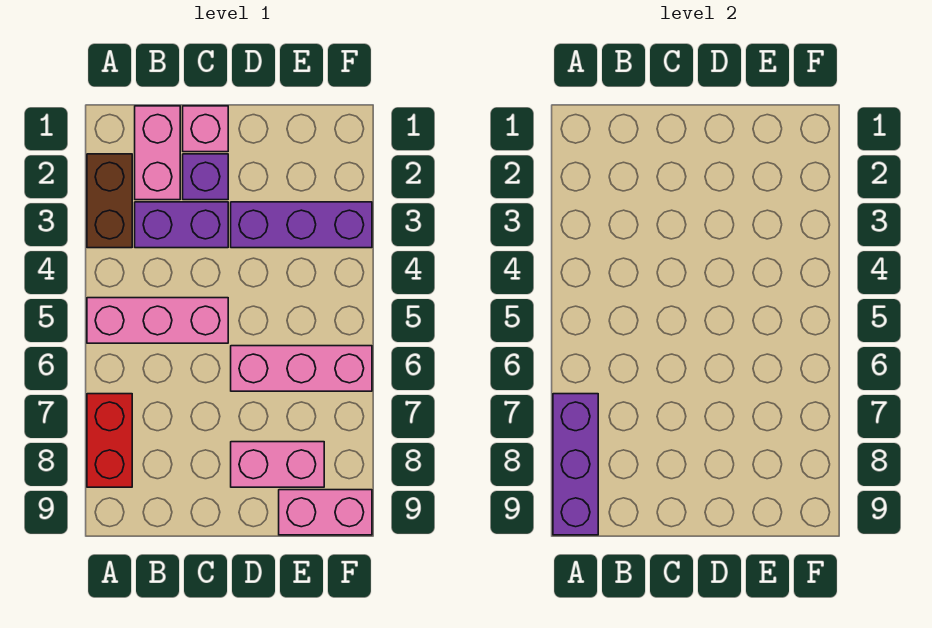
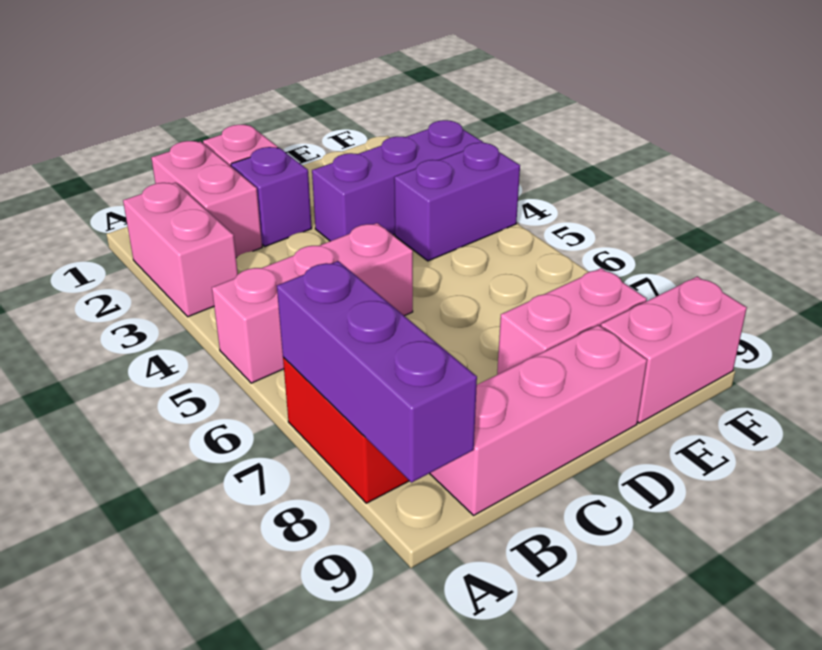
brown brick A2:A3 level 1 -> pink brick A2:A3 level 1
purple brick B3:C3 level 1 -> purple brick E4:F4 level 1
pink brick D6:F6 level 1 -> pink brick B9:D9 level 1

